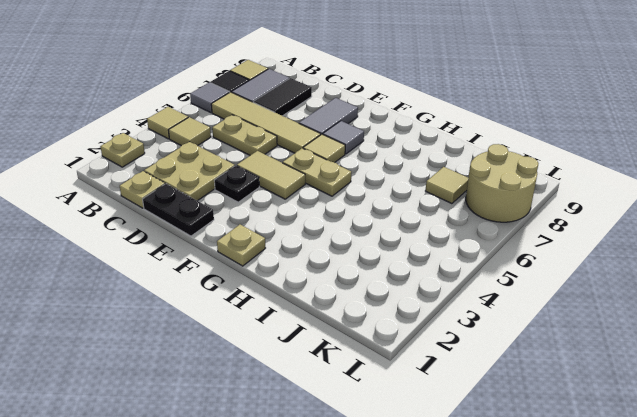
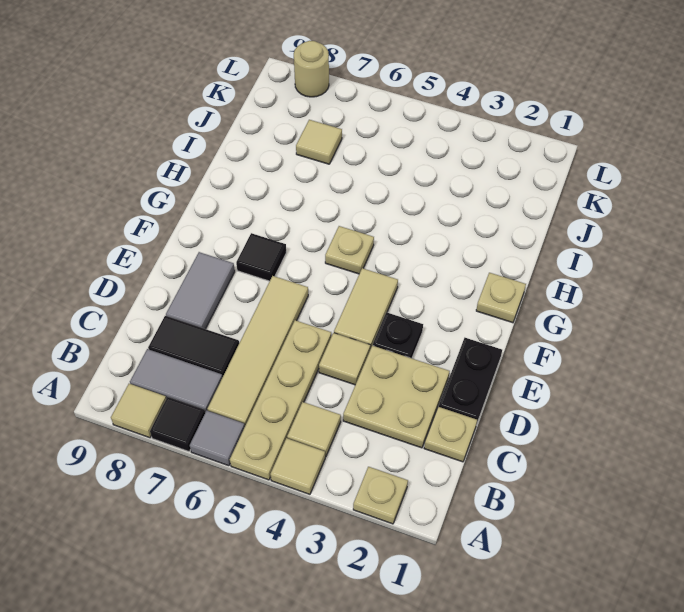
tan plate C5:D5 level 1 -> tan plate A5:D5 level 1
grey tile E7:E8 level 1 -> grey tile D8:E8 level 1
tan plate F5:G5 level 1 -> tan plate G5 level 1
tan tile F6 level 1 -> tan tile D4 level 1
grey tile F7 level 1 -> black tile F7 level 1
tan round brick K7:L8 level 1 -> tan round brick L8 level 1

